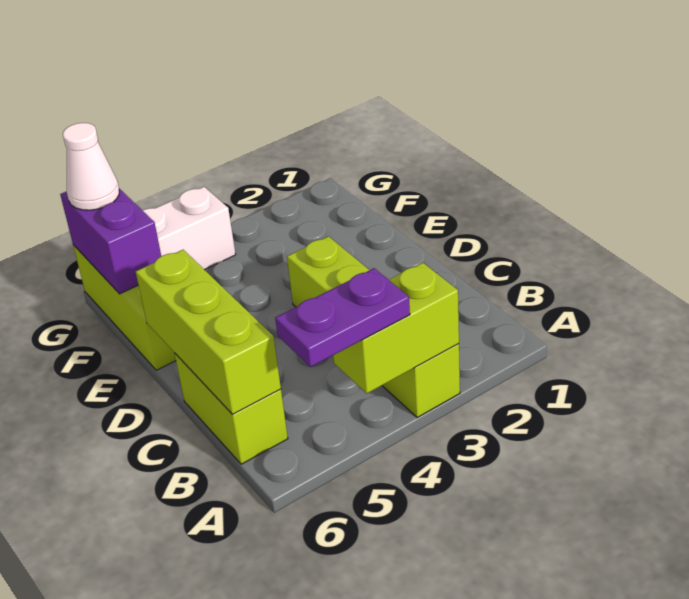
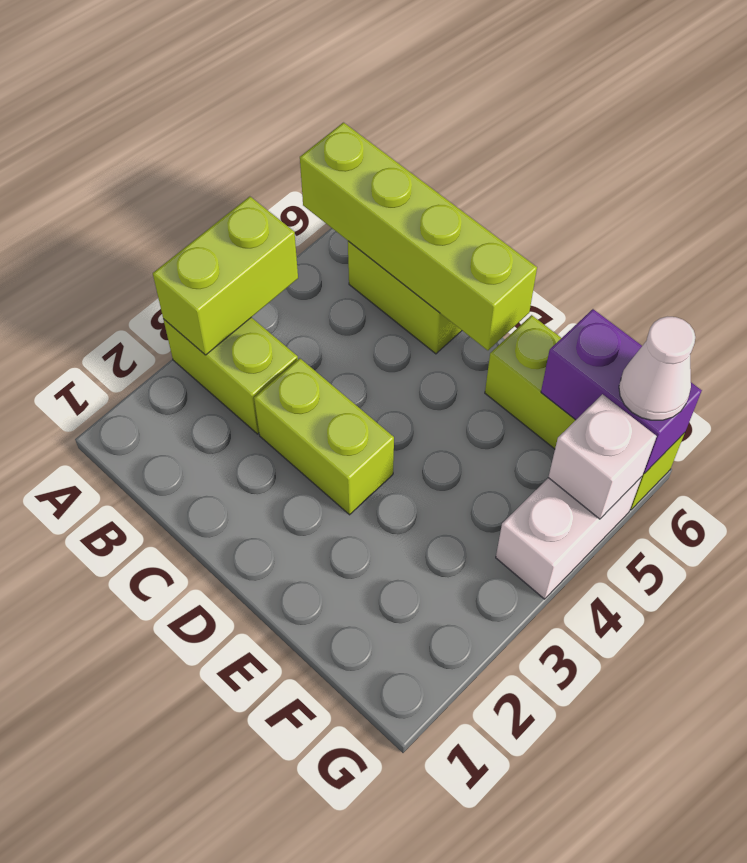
purple plate A4:A5 level 3 -> none
lime brick B6:D6 level 2 -> lime brick A6:D6 level 2
none -> white brick G5 level 2

